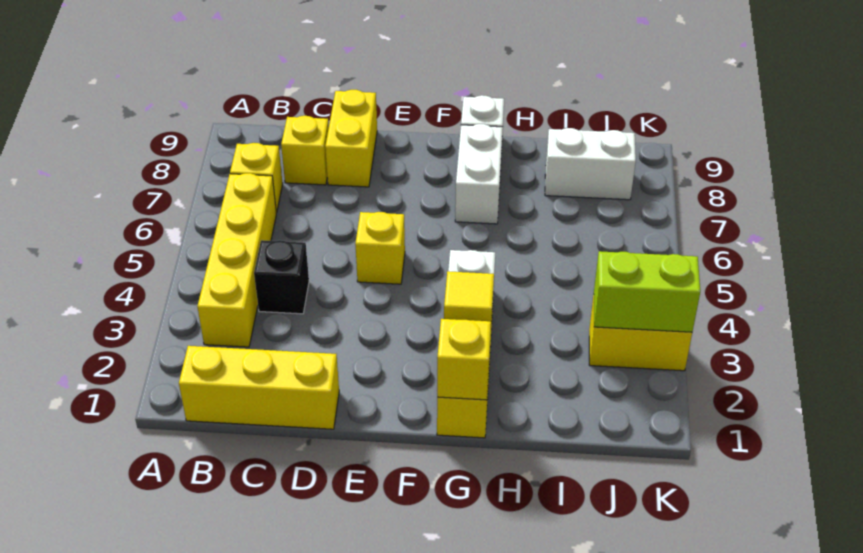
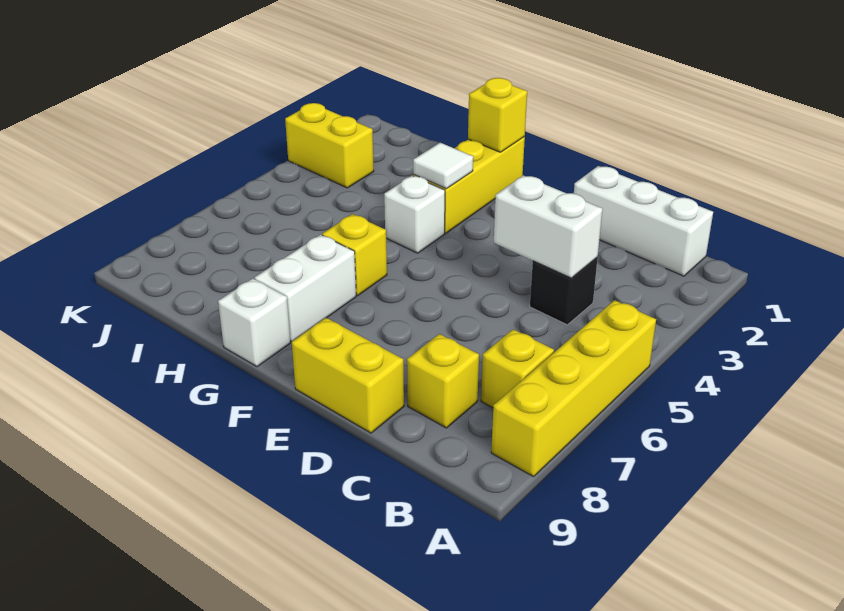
yellow brick B1:D1 level 1 -> white brick B1:D1 level 1
yellow brick B3:B6 level 1 -> yellow brick A5:A8 level 1
yellow brick D8:D9 level 1 -> yellow brick D9:E9 level 1
yellow brick E5 level 1 -> yellow brick G6 level 1
yellow tile G3 level 2 -> white tile G3 level 2
white brick I8:J8 level 1 -> white brick C4:D4 level 2
lime brick J3:K3 level 2 -> none

